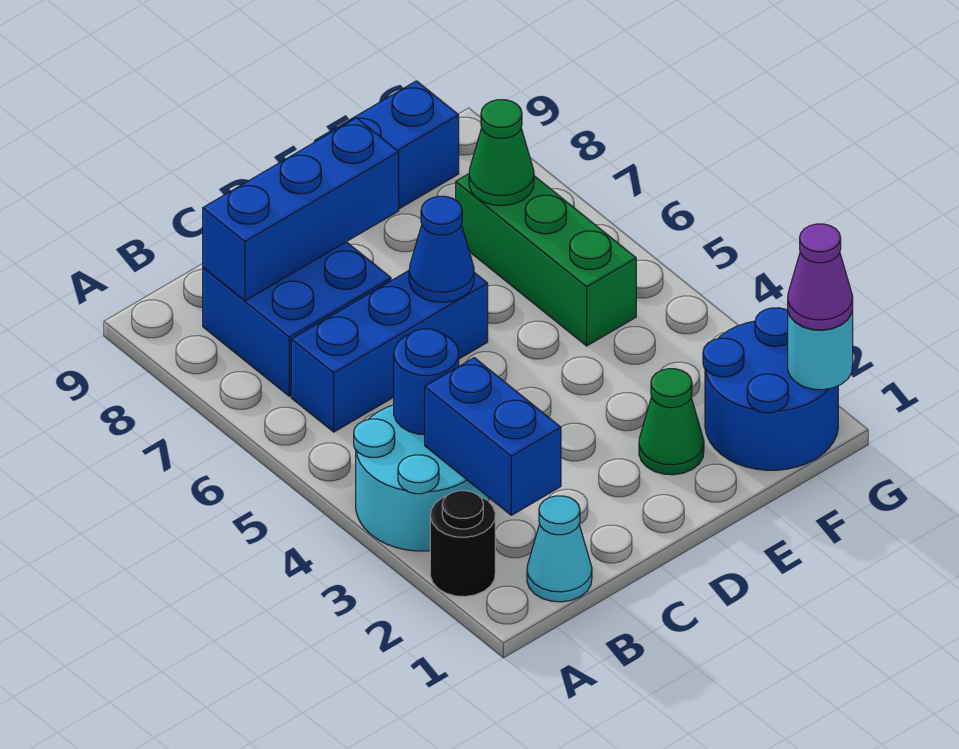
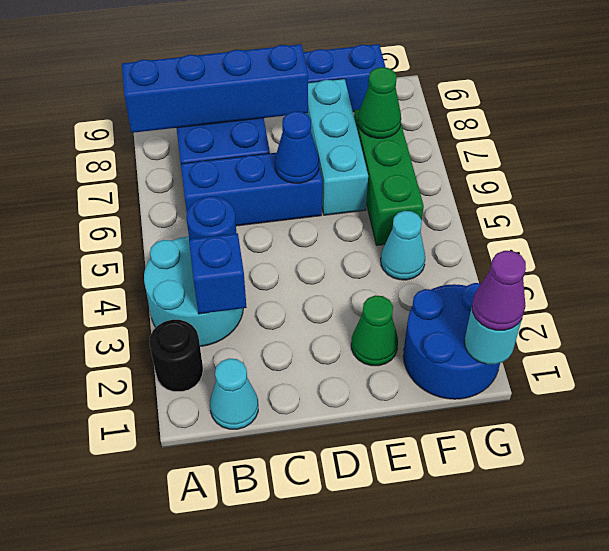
blue brick B2:B3 level 2 -> blue brick B3 level 2
blue brick B8:D8 level 2 -> blue brick A8:D8 level 2
none -> cyan brick E6:E8 level 1
none -> cyan cone F4 level 1

